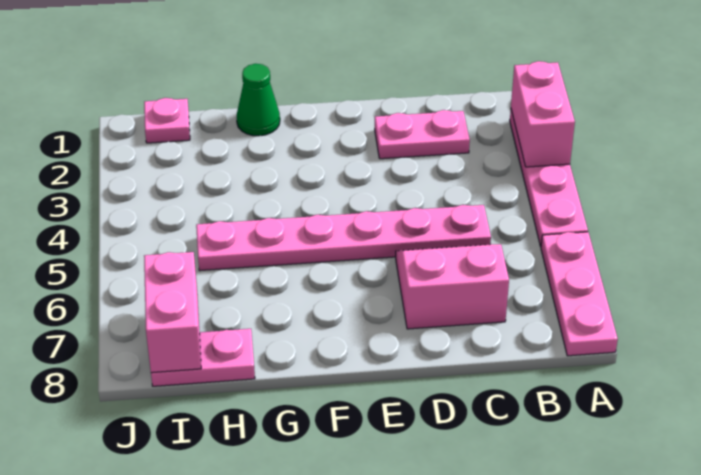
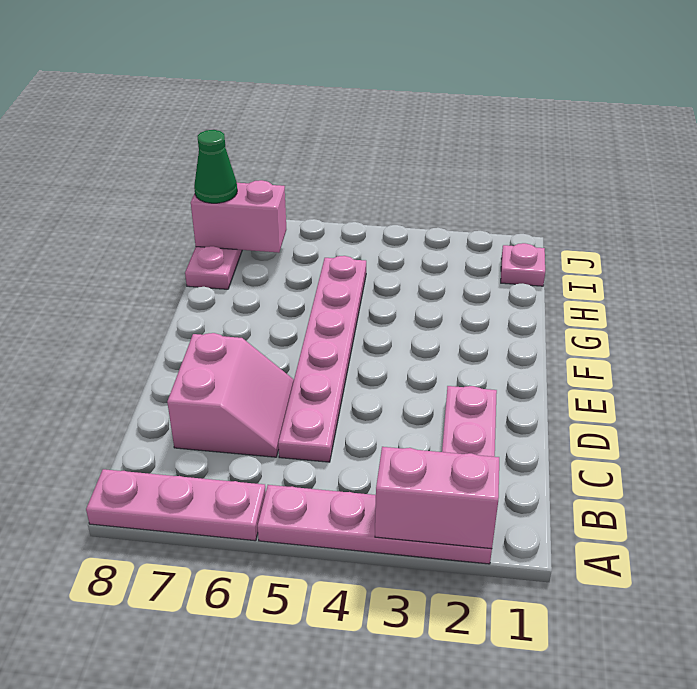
green cone G1 level 1 -> green cone I8 level 3

